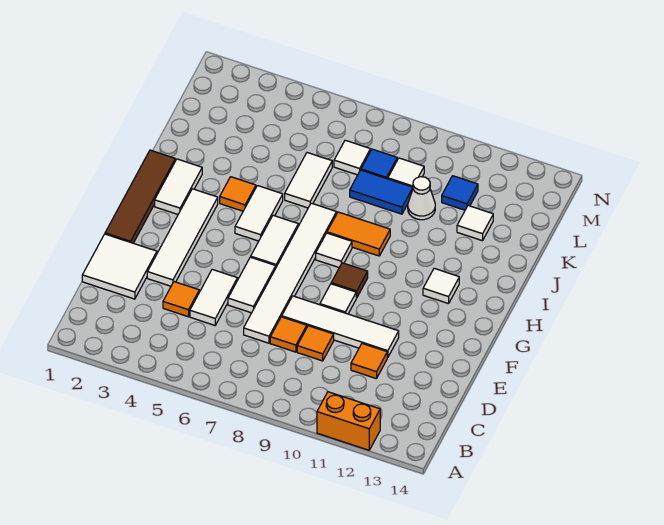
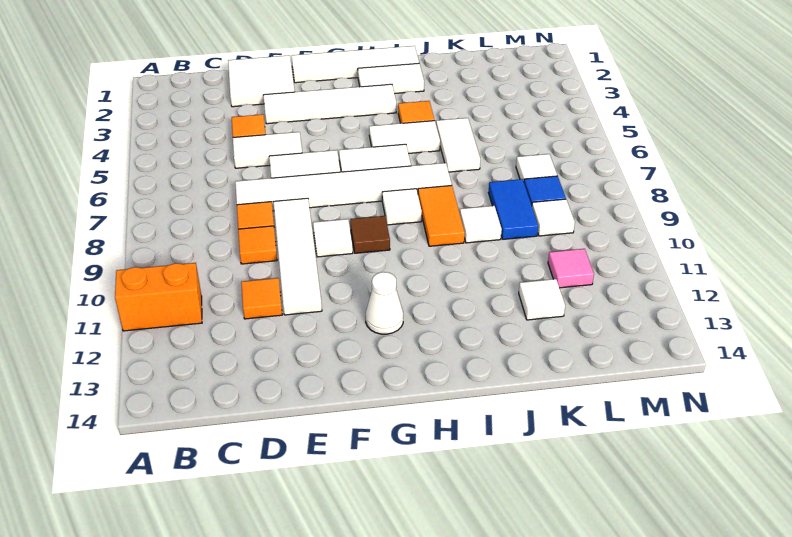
orange brick A11:A12 level 1 -> orange brick A11:B11 level 1
brown tile F1:I1 level 1 -> white tile F1:I1 level 1
white tile H12 level 1 -> white tile J9 level 1
white tile J6:K6 level 1 -> white tile J5:J6 level 1
white cone K10 level 1 -> white cone G12 level 1
blue tile L11 level 1 -> pink tile L11 level 1

